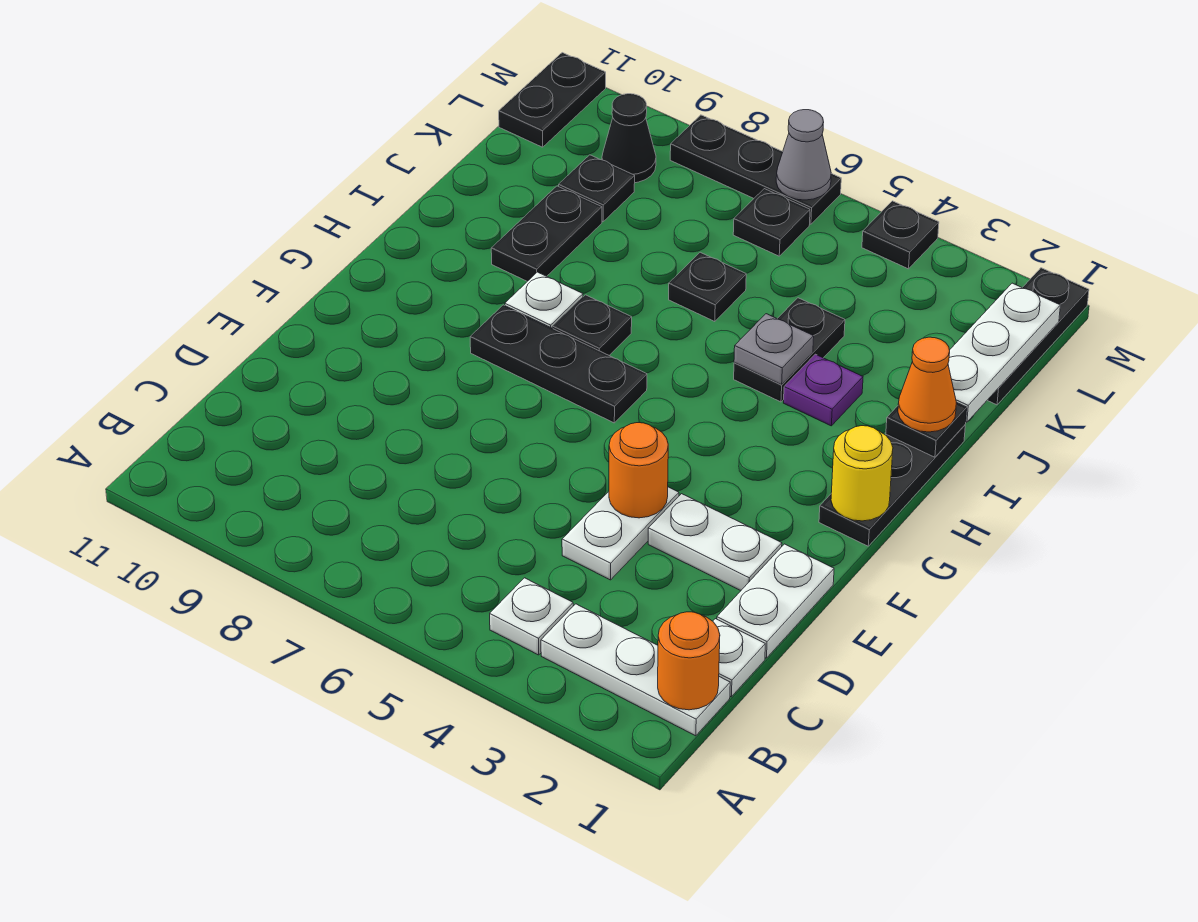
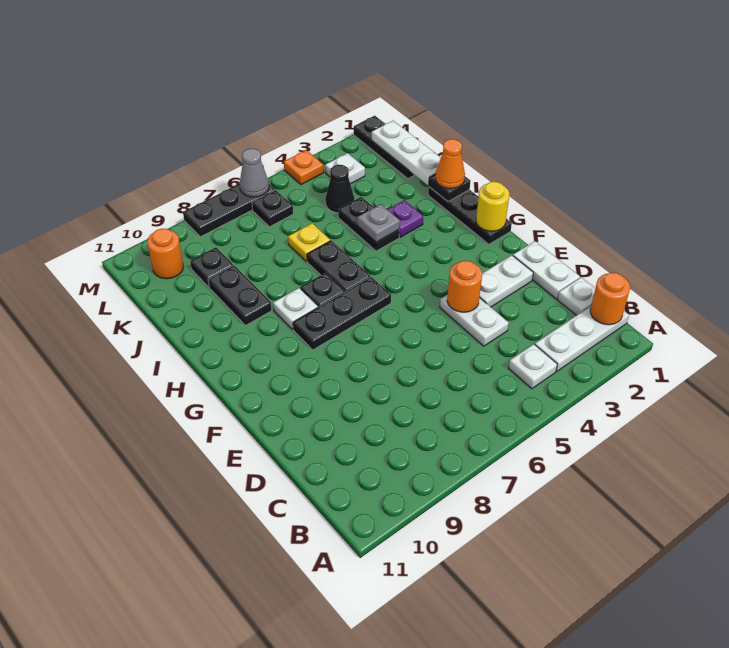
black plate J6 level 1 -> yellow plate J6 level 1
none -> white plate L3 level 1
black cone L9 level 1 -> black cone K4 level 1
none -> orange round brick L10 level 1
black plate L11:M11 level 1 -> black plate H6:I6 level 1
black plate M4 level 1 -> orange plate M4 level 1

